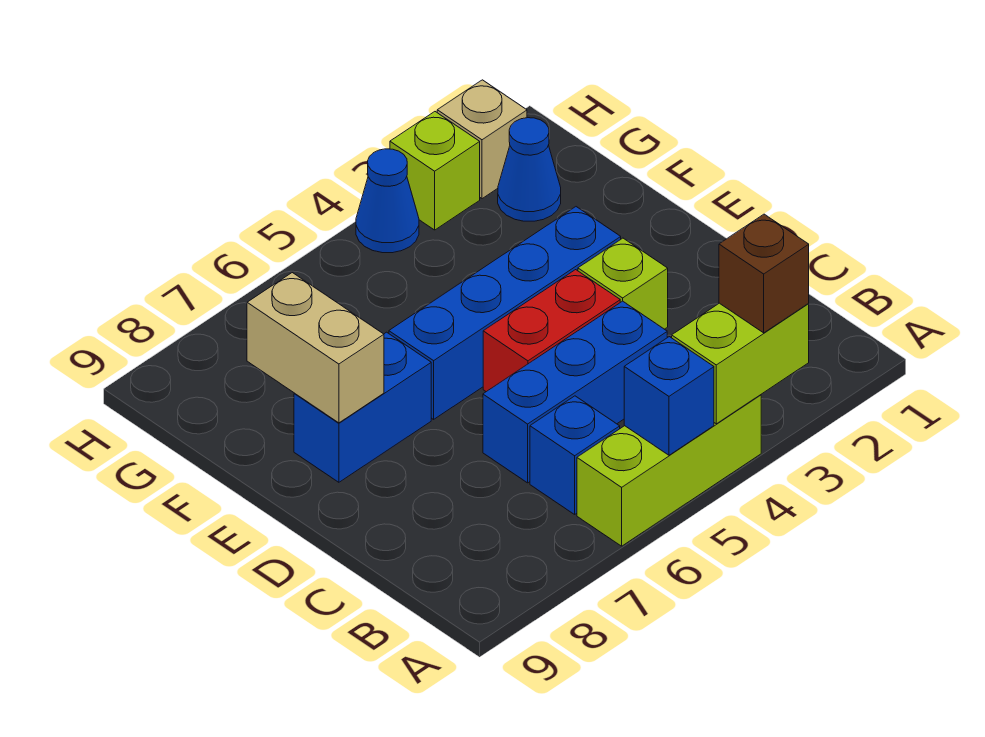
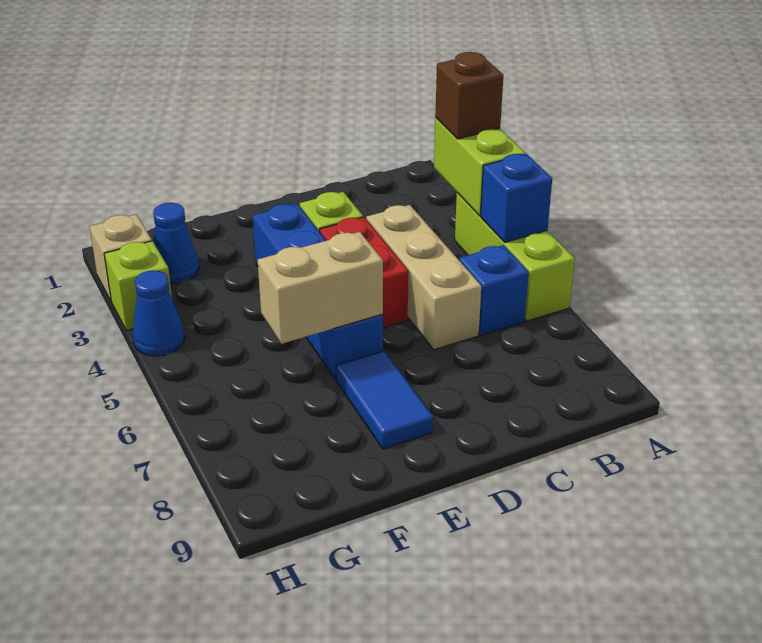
blue brick C4:C6 level 1 -> tan brick C4:C6 level 1
blue brick E7:E8 level 1 -> blue tile E7:E8 level 1
tan brick E8:F8 level 2 -> tan brick E6:F6 level 2

